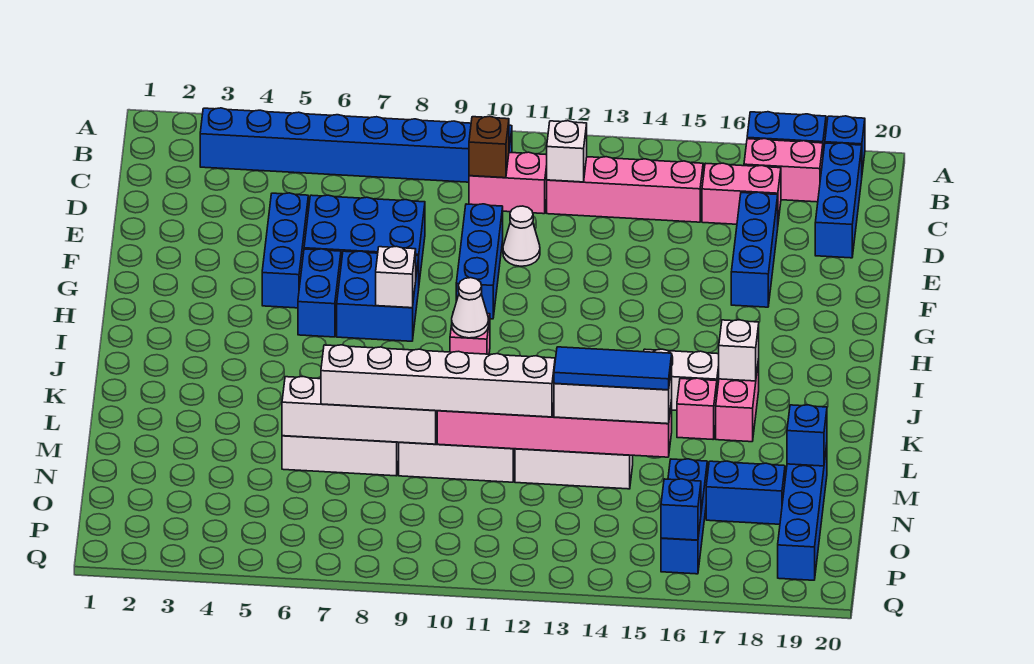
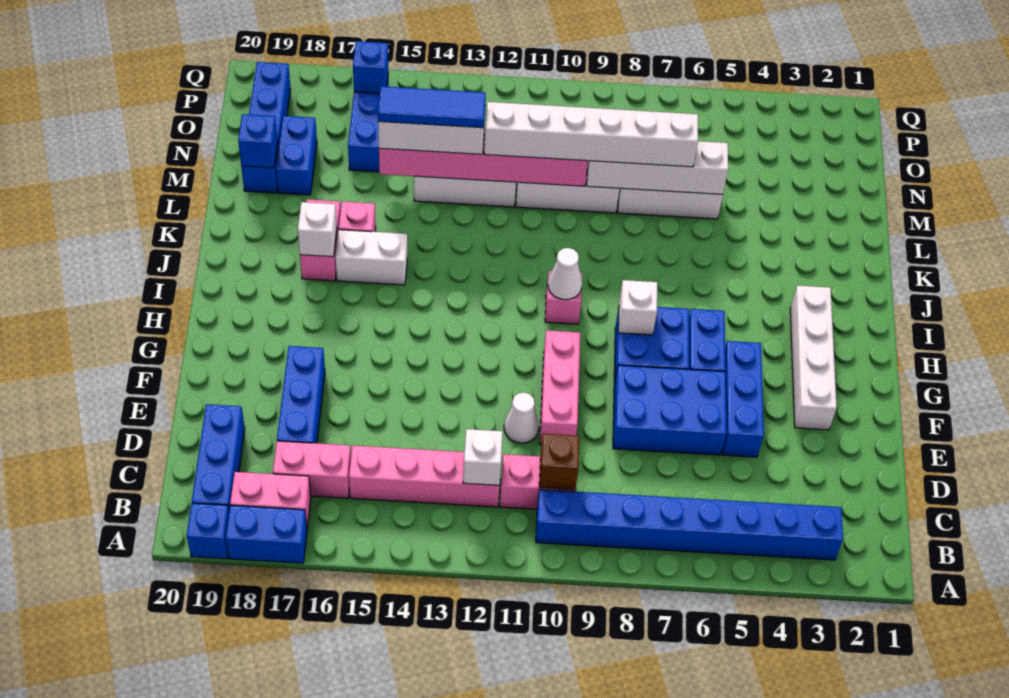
blue brick E10:G10 level 1 -> pink brick E10:G10 level 1
none -> white brick F3:I3 level 1
blue brick N17:N18 level 1 -> blue brick M18:N18 level 1

